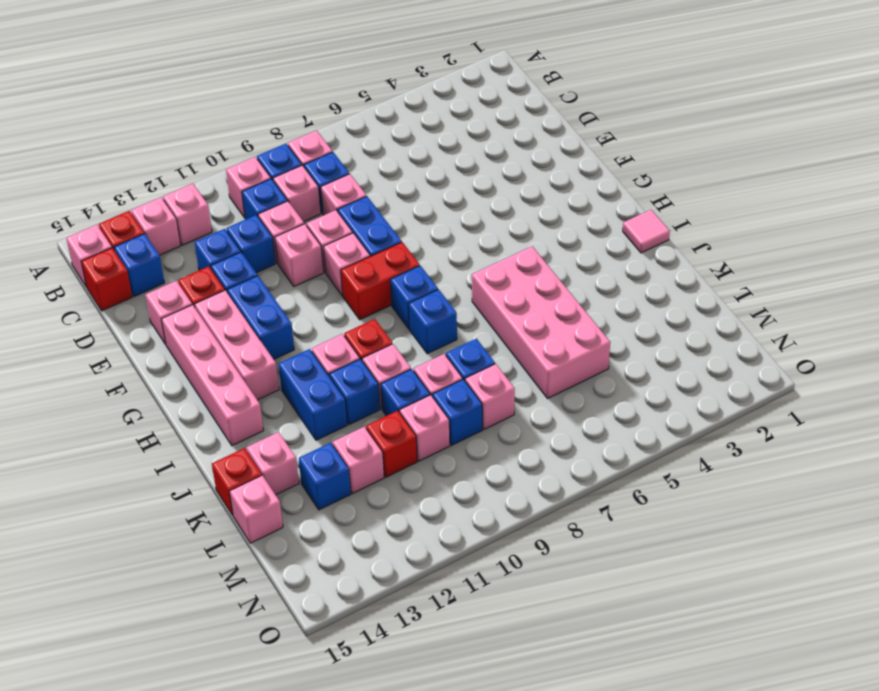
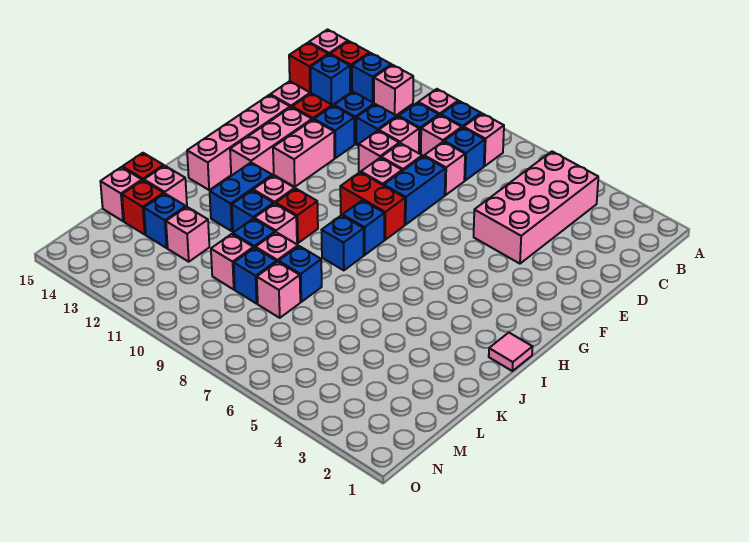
pink brick B13 level 1 -> blue brick B13 level 1
blue brick F12:G12 level 1 -> pink brick F12:G12 level 1
pink brick I5:L6 level 1 -> pink brick B4:E5 level 1
red brick L11 level 1 -> red brick L14 level 1

